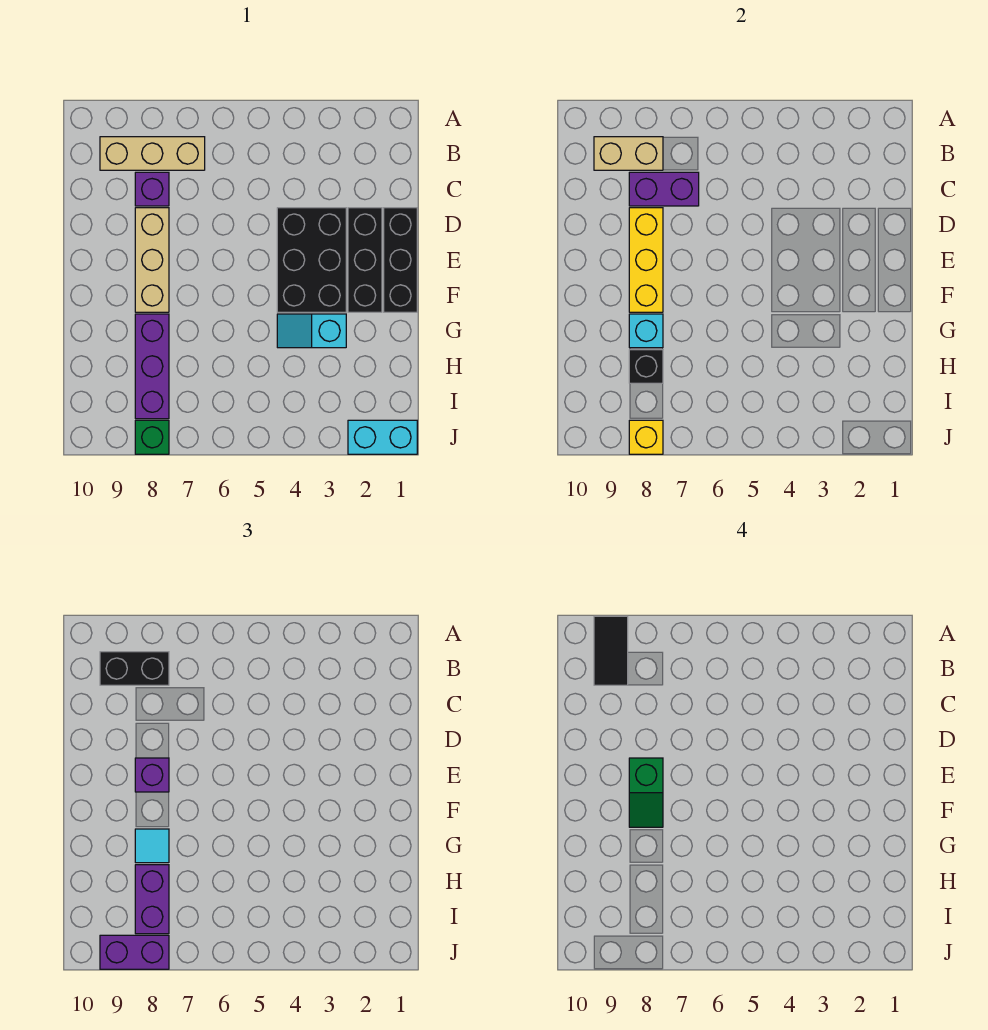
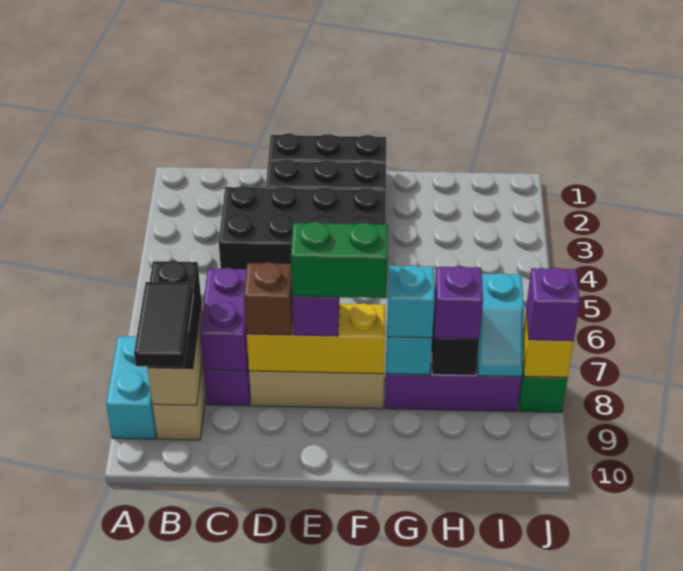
black tile A9:B9 level 4 -> black tile B9:B10 level 4
black brick D3:F4 level 1 -> black brick C3:F4 level 1
none -> brown brick D8 level 3
green slope E8:F8 level 4 top E -> green brick E8:F8 level 4
cyan slope G3:G4 level 1 top 3 -> cyan slope I7:I8 level 2 top 7
cyan tile G8 level 3 -> cyan brick G8 level 3
purple brick H8:I8 level 3 -> purple brick H8 level 3
cyan brick J1:J2 level 1 -> cyan brick A8:A9 level 1
purple brick J8:J9 level 3 -> purple brick J8 level 3

